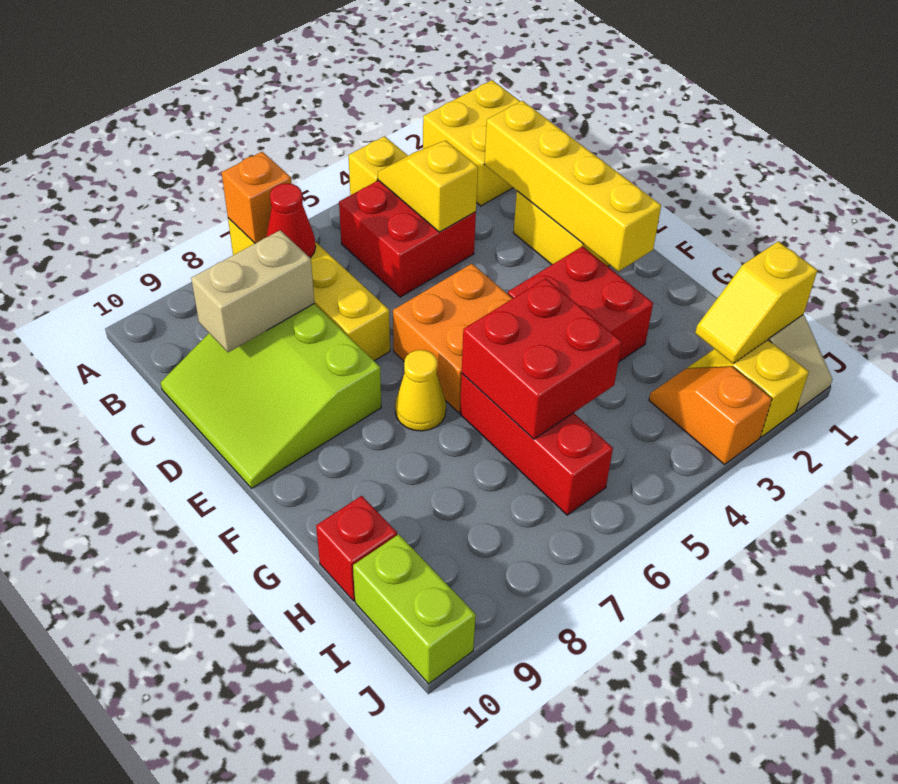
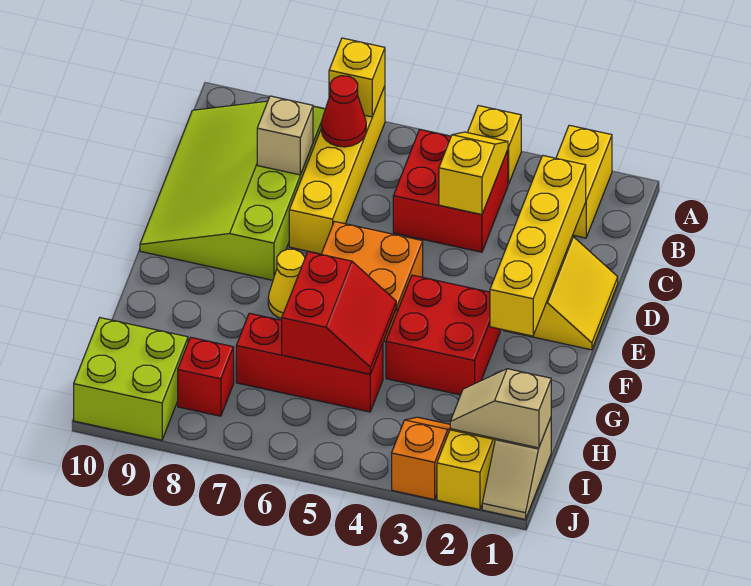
yellow brick A1:B2 level 1 -> yellow brick A2:B2 level 1
orange brick A7 level 2 -> yellow brick A7 level 2
lime slope C8:E10 level 1 top 8 -> lime slope B8:E10 level 1 top 8
tan brick C8:C9 level 2 -> tan brick C8 level 2
red brick G5:H6 level 2 -> red slope G5:H6 level 2 top 6
red brick G6:I6 level 1 -> red brick H5:H7 level 1
red brick H10 level 1 -> red brick I8 level 1
yellow slope I1:I2 level 2 top 1 -> tan slope I1:I2 level 2 top 1
lime brick I10:J10 level 1 -> lime brick I9:J10 level 1

